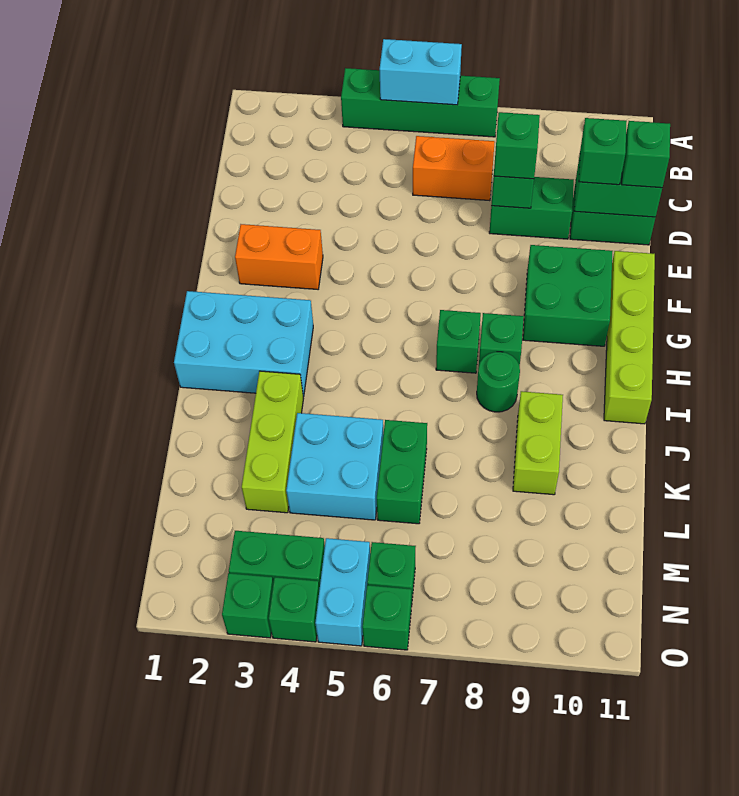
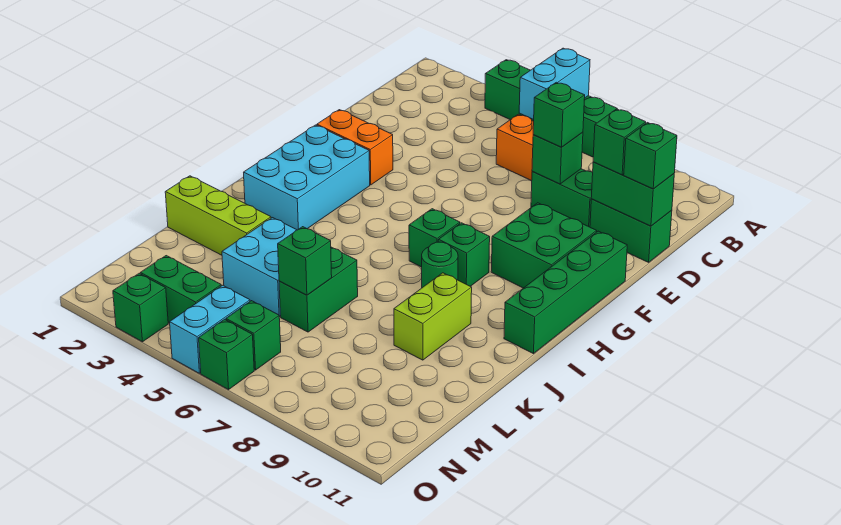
cyan brick A5:A6 level 2 -> cyan brick A6:B6 level 2
lime brick F11:I11 level 1 -> green brick F11:I11 level 1
cyan brick H1:I3 level 1 -> cyan brick G2:I3 level 1
lime brick J3:L3 level 1 -> lime brick K1:K3 level 1
green brick O4 level 1 -> green brick L6 level 2

